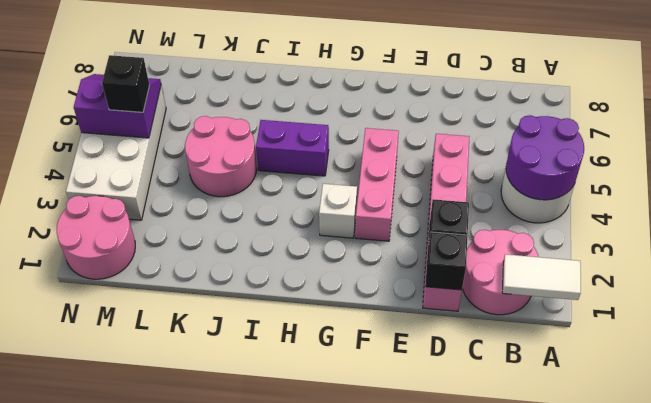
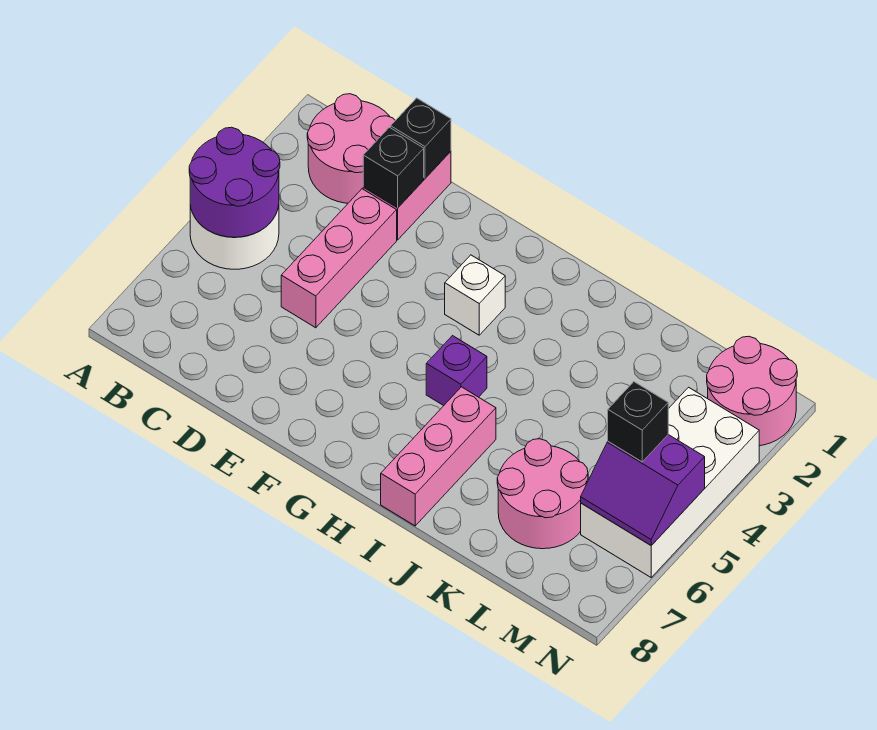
white tile A1:B1 level 2 -> none
pink brick F3:F5 level 1 -> pink brick I6:I8 level 1
purple brick H5:I5 level 1 -> purple brick H5 level 1
pink round brick J4:K5 level 1 -> pink round brick K6:L7 level 1

